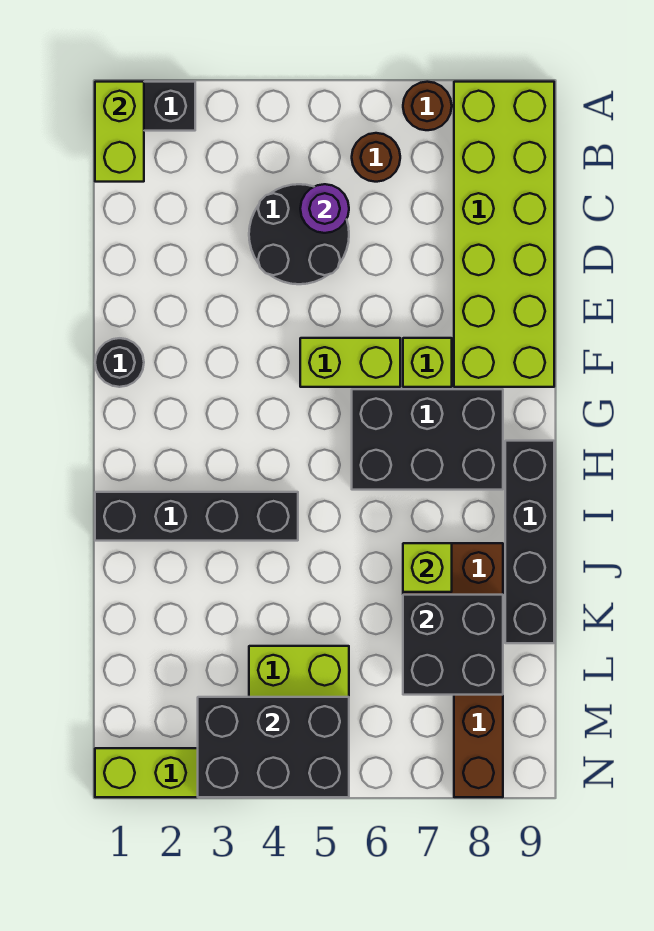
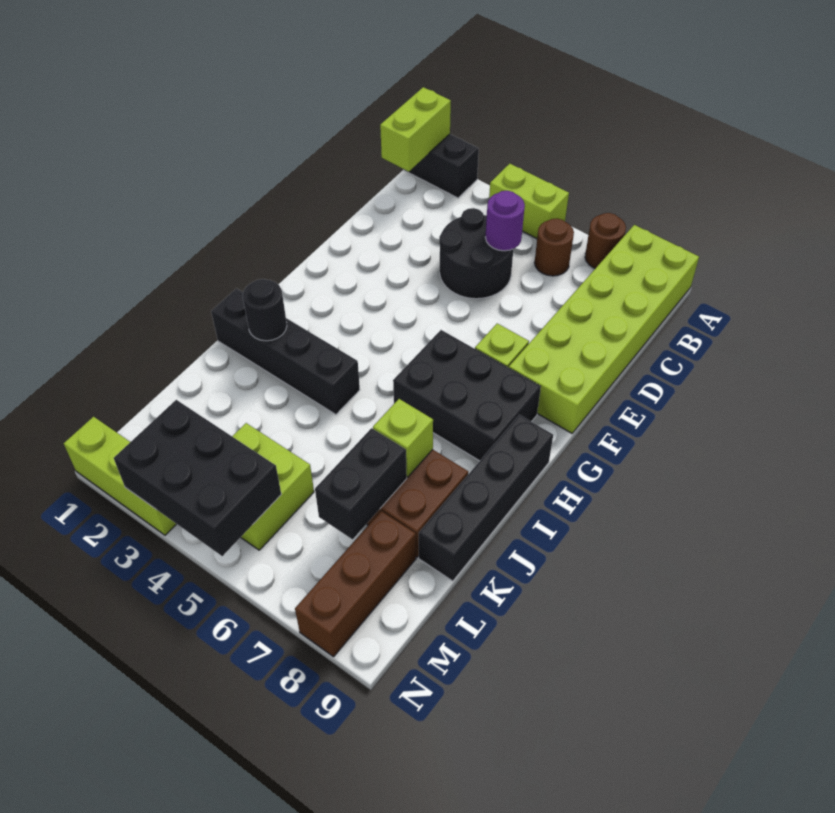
black round brick F1 level 1 -> black round brick I2 level 2
lime brick F5:F6 level 1 -> lime brick A4:A5 level 1
black brick K7:L8 level 2 -> black brick K7:L7 level 2

